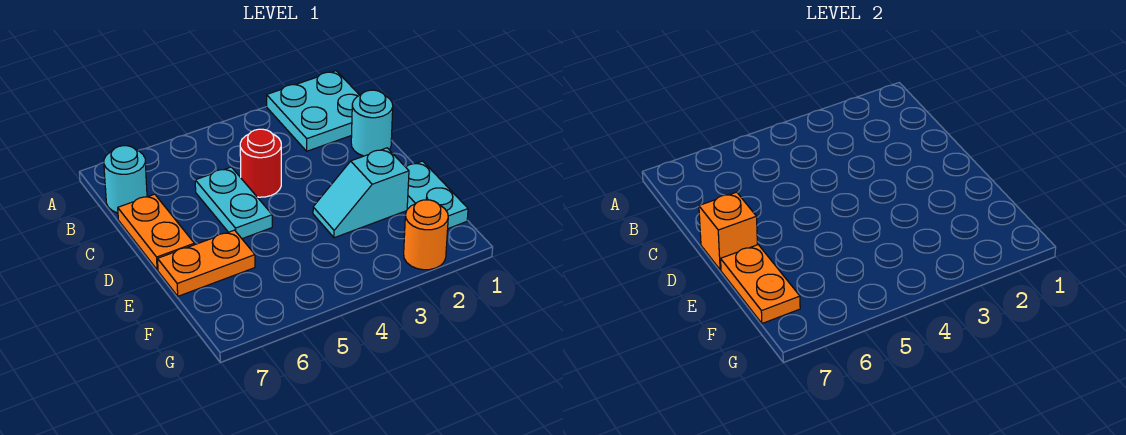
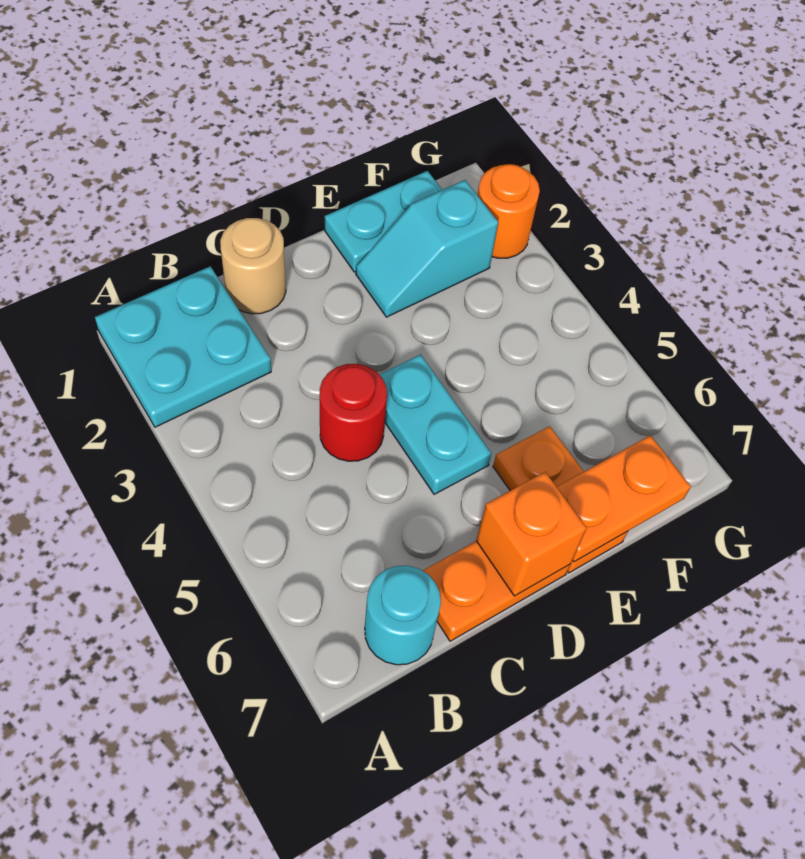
cyan round brick C1 level 1 -> tan round brick C1 level 1
cyan plate C5:D5 level 1 -> cyan plate D4:D5 level 1
cyan slope E2:E3 level 1 top 2 -> cyan slope E2:F2 level 1 top F

